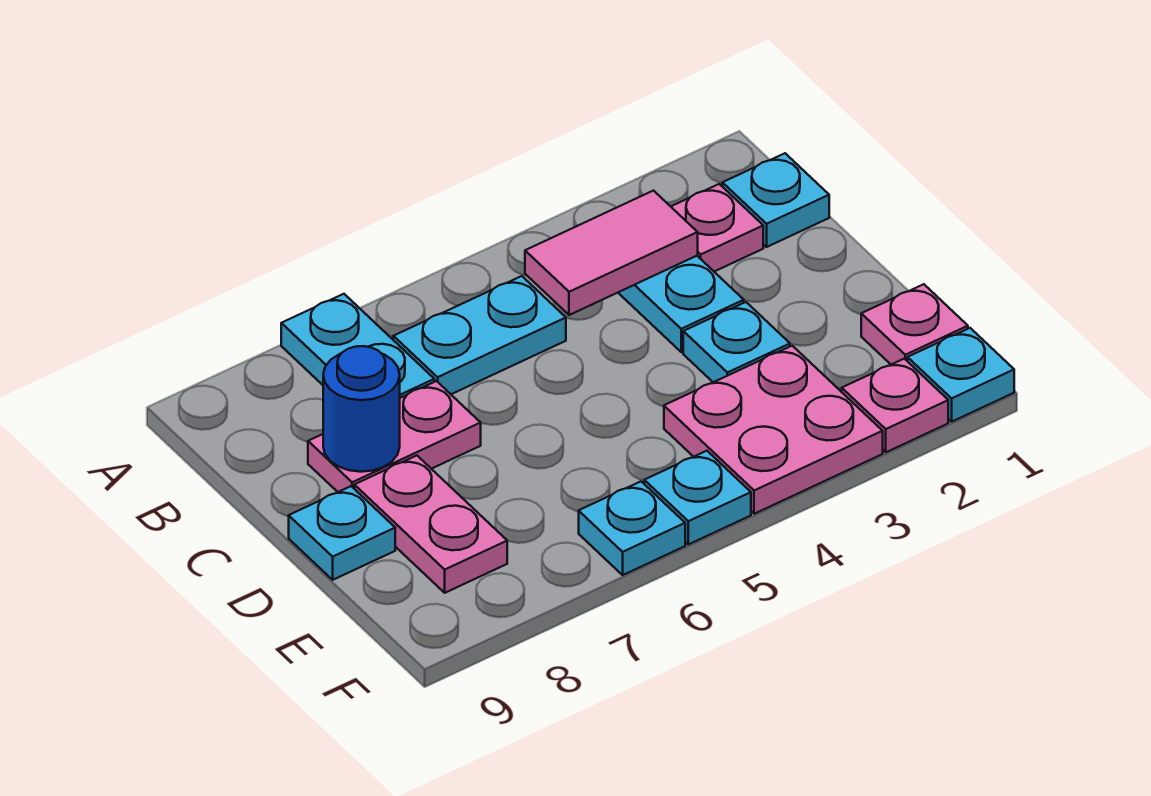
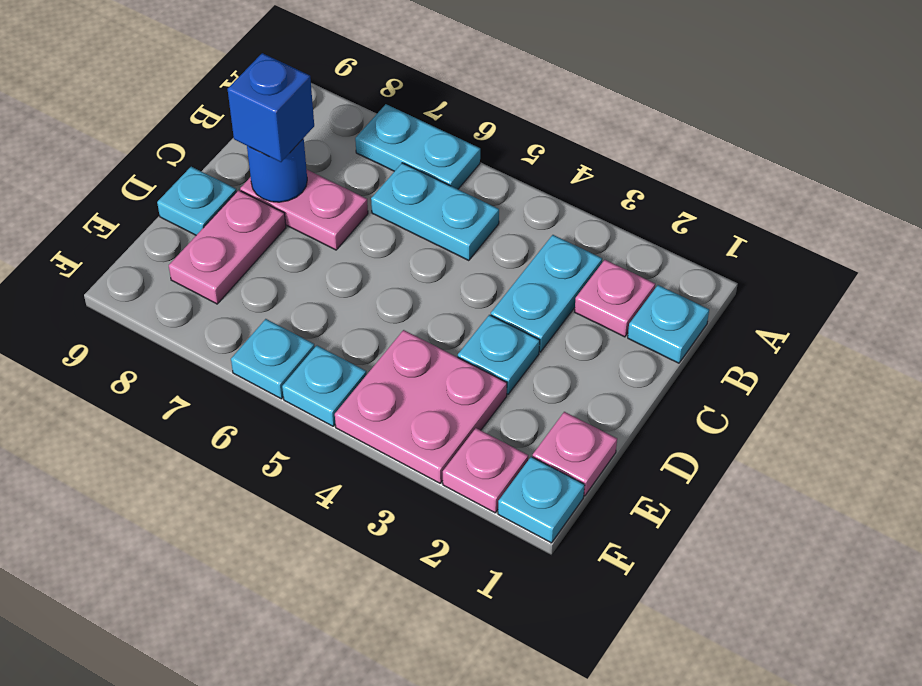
cyan plate A7:B7 level 1 -> cyan plate A6:A7 level 1
pink tile B3:B4 level 2 -> none
none -> blue brick C8 level 3

